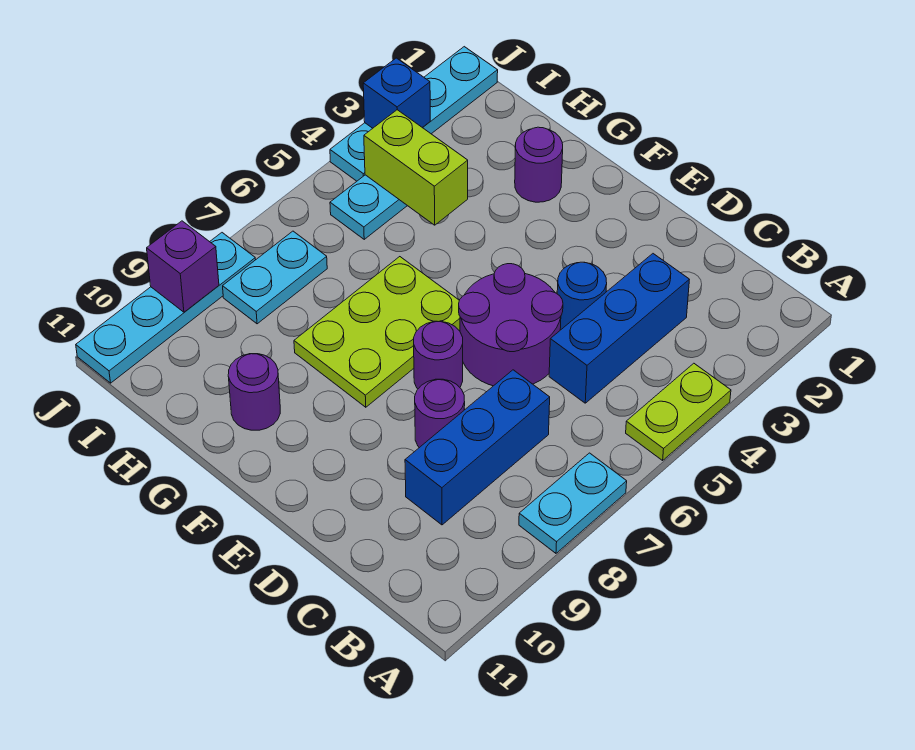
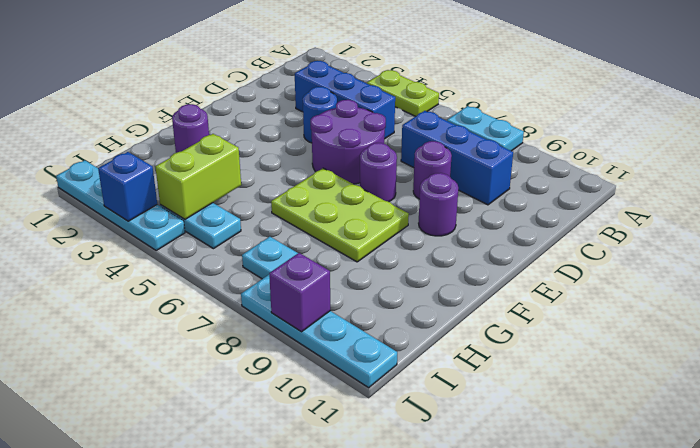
purple round brick G10 level 1 -> purple round brick E9 level 1

